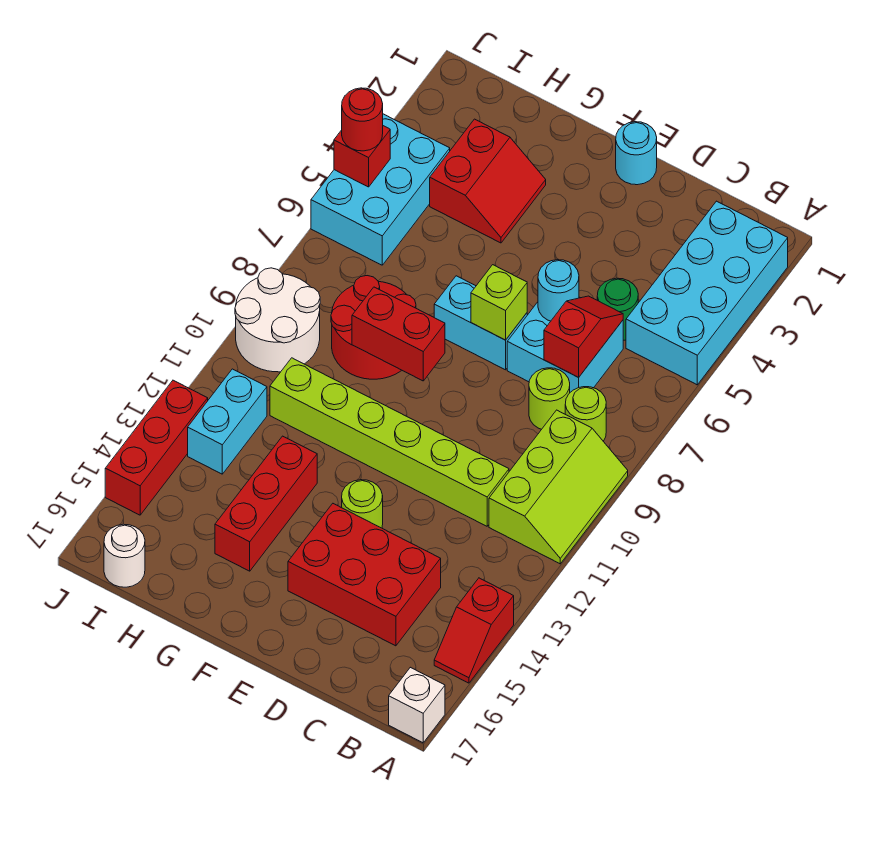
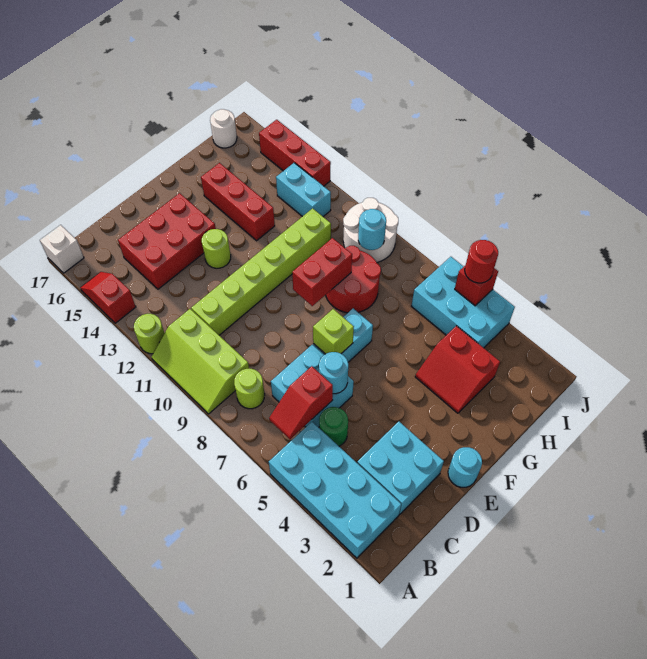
none -> cyan brick C2:D3 level 1
red slope C6:C7 level 2 top 7 -> red slope B6:C6 level 2 top C
lime round brick C8 level 1 -> lime round brick A12 level 1
none -> cyan round brick I9 level 2

